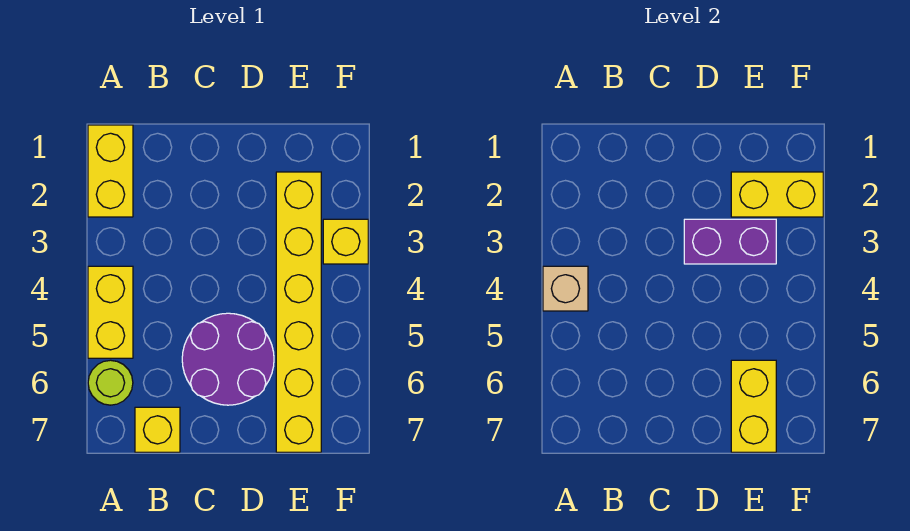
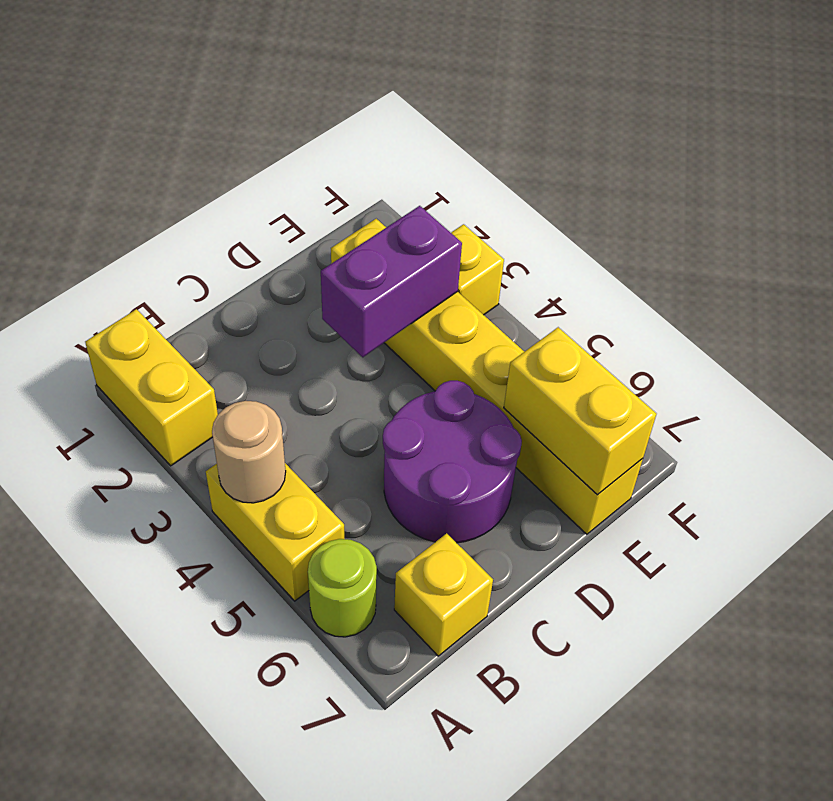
tan brick A4 level 2 -> tan round brick A4 level 2
yellow brick E2:F2 level 2 -> none

